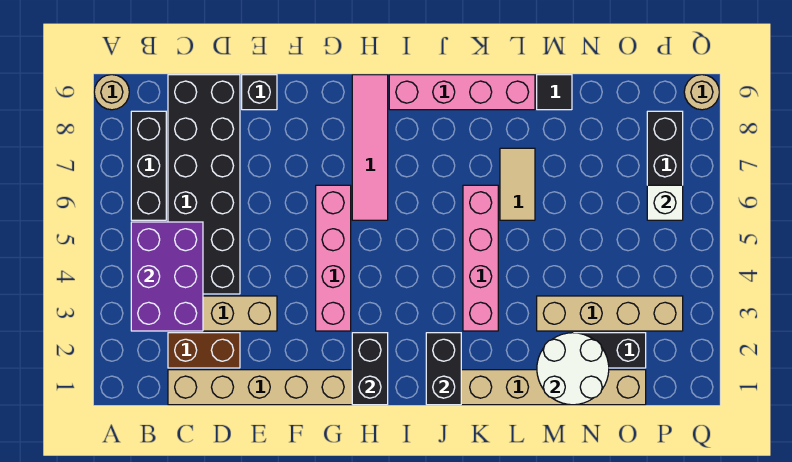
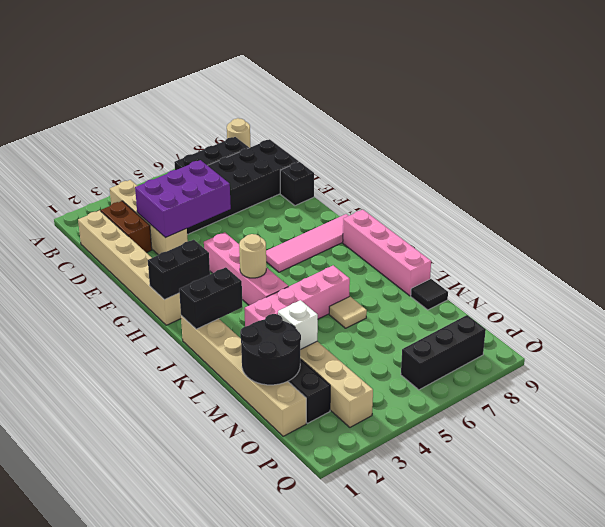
purple brick B3:C5 level 2 -> purple brick D3:E5 level 2
pink brick G3:G6 level 1 -> pink brick G4:J4 level 1
tan tile L6:L7 level 1 -> tan tile L6 level 1
white round brick M1:N2 level 2 -> black round brick M1:N2 level 2
white brick P6 level 2 -> white brick M3 level 2
tan round brick Q9 level 1 -> tan round brick I4 level 2

